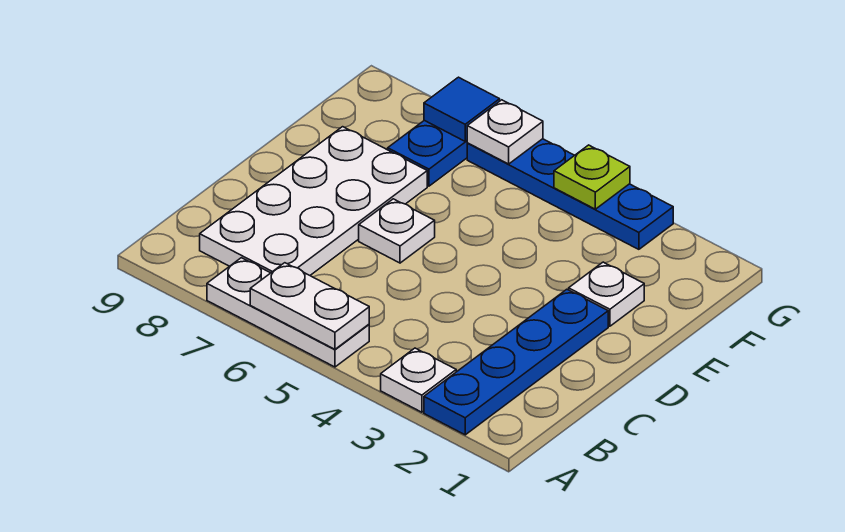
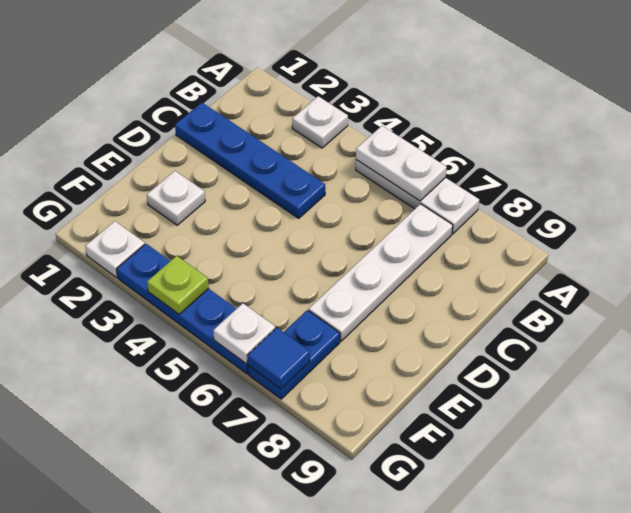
blue plate A2:D2 level 1 -> blue plate C1:C4 level 1
white plate B7:E8 level 1 -> white plate B7:E7 level 1
white plate D6 level 1 -> white plate G2 level 1

